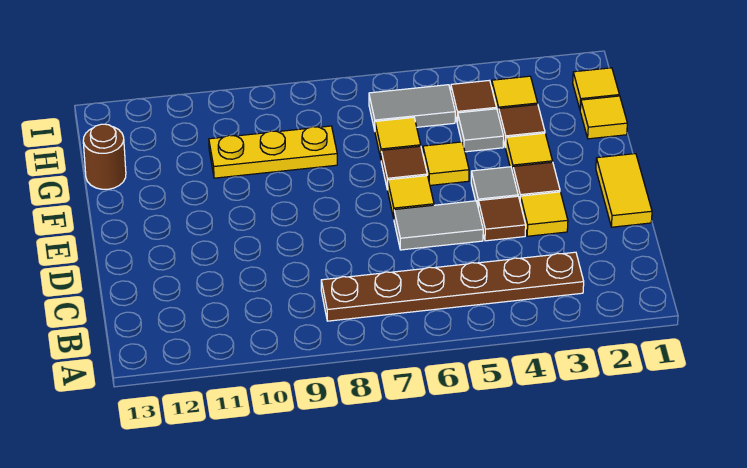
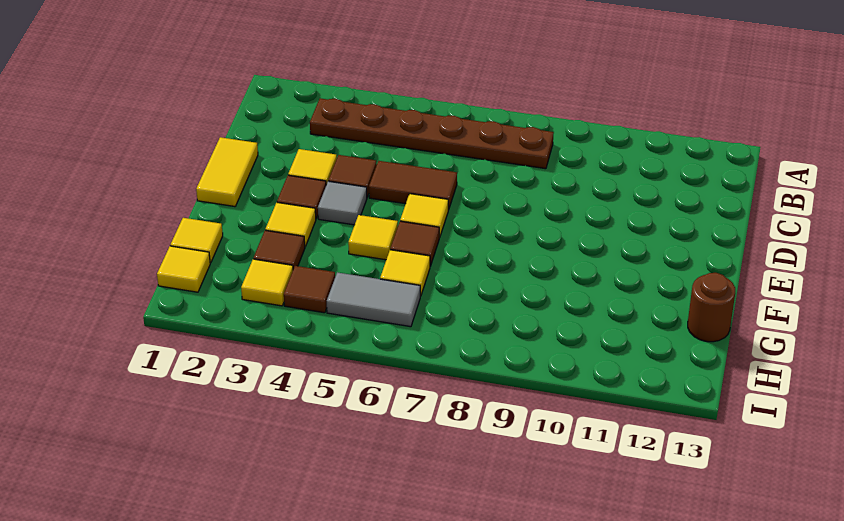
grey tile D5:D6 level 1 -> brown tile D5:D6 level 1
grey tile G4 level 1 -> none
yellow plate G8:G10 level 1 -> none

